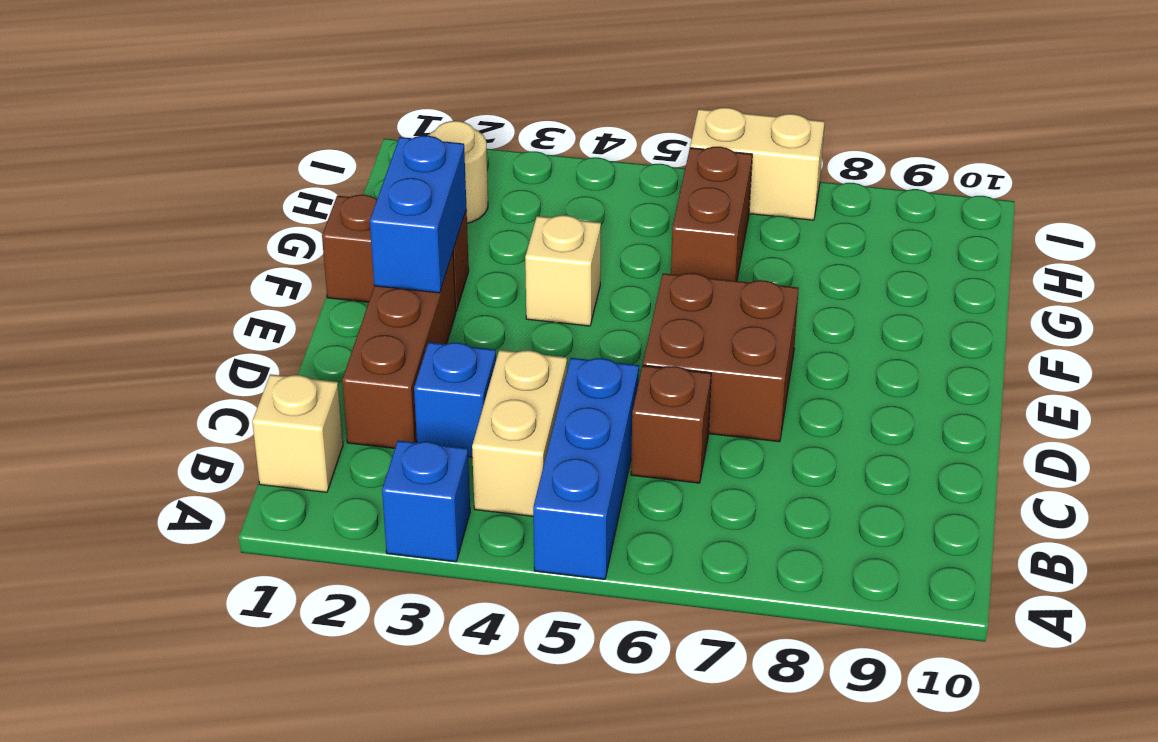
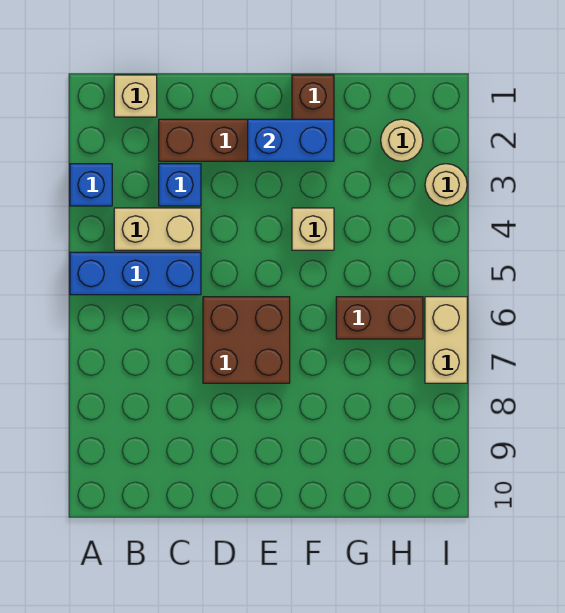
brown brick C6 level 1 -> none
none -> tan round brick I3 level 1

